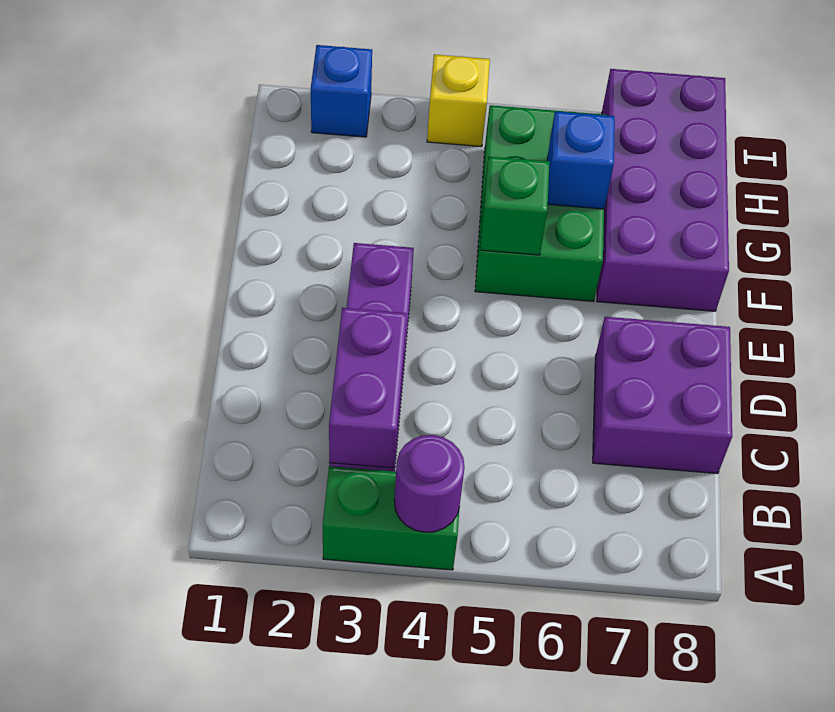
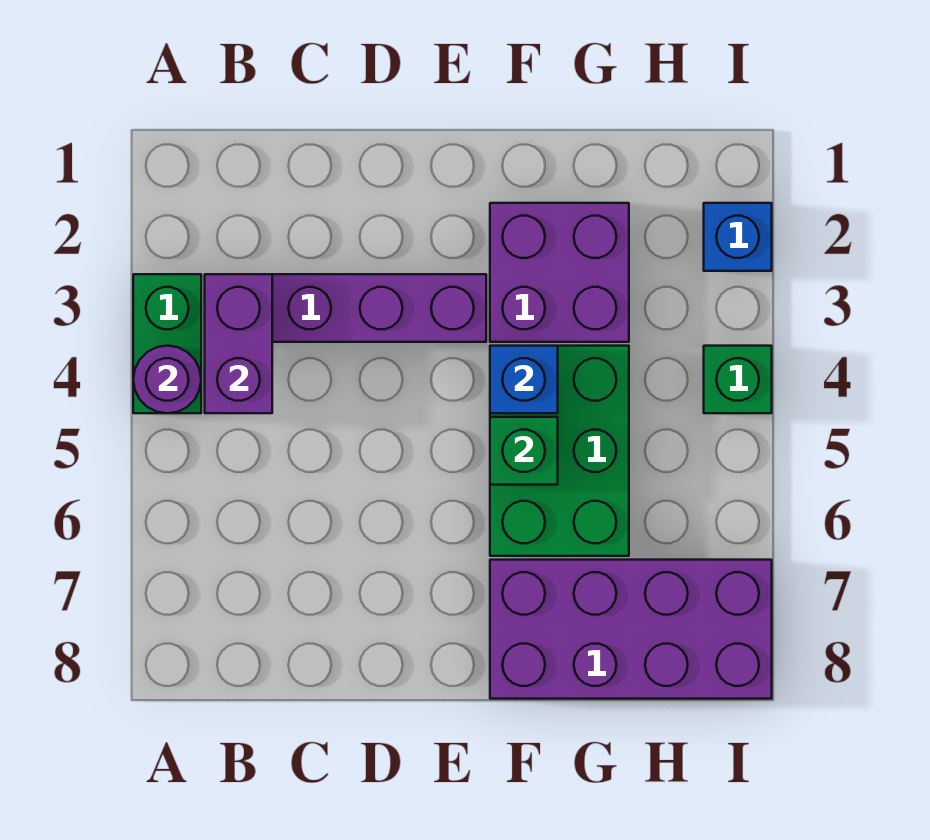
purple brick B3:C3 level 2 -> purple brick B3:B4 level 2
purple brick C7:D8 level 1 -> purple brick F2:G3 level 1
green brick F5:H6 level 1 -> green brick F4:G6 level 1
blue brick G6 level 2 -> blue brick F4 level 2
yellow brick I4 level 1 -> green brick I4 level 1

